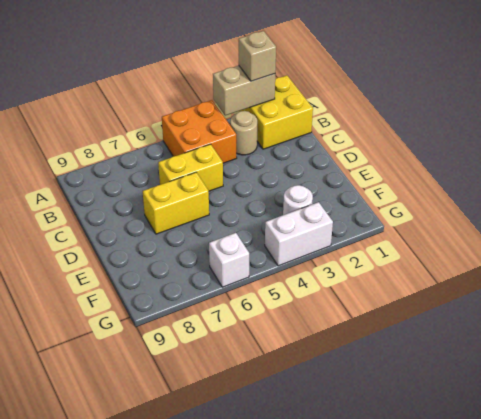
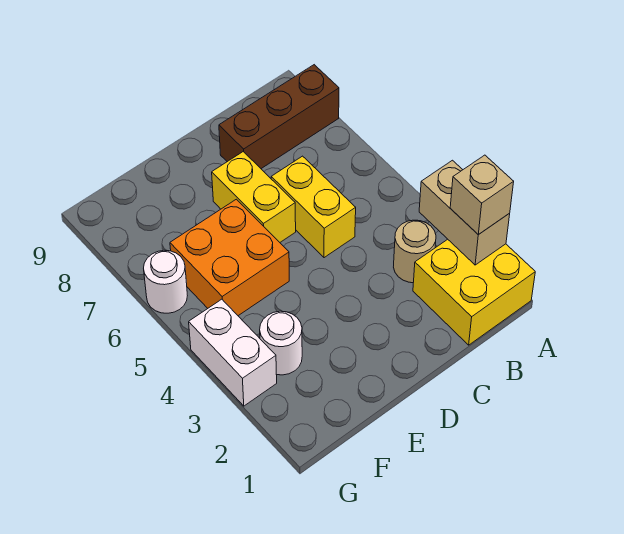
orange brick A4:B5 level 1 -> orange brick E5:F6 level 1
none -> brown brick A8:C8 level 1
white brick G6 level 1 -> white round brick G6 level 1

